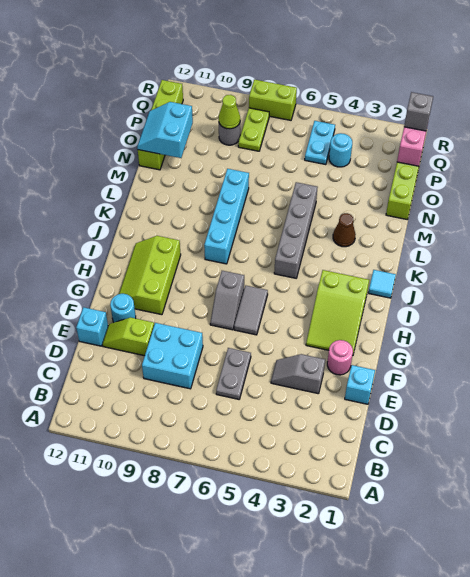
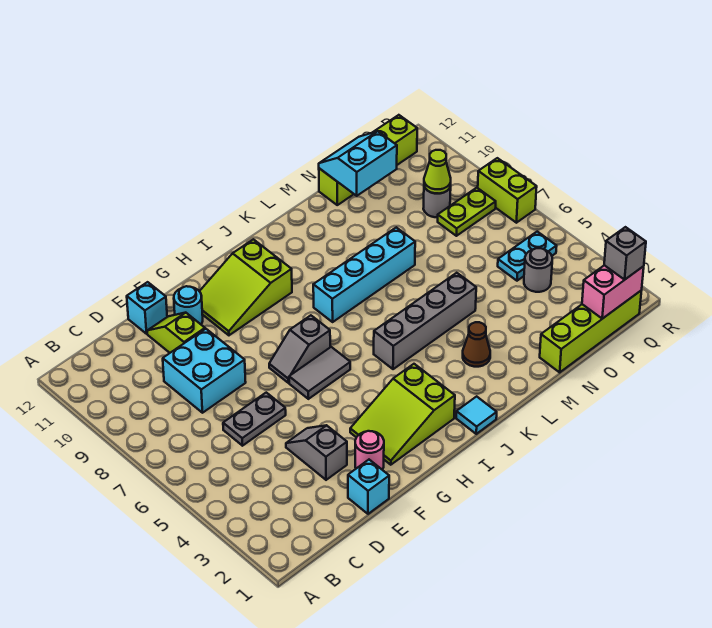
lime slope G10:I11 level 1 top 10 -> lime slope G10:I11 level 1 top I
cyan round brick P4 level 1 -> grey round brick P4 level 1

